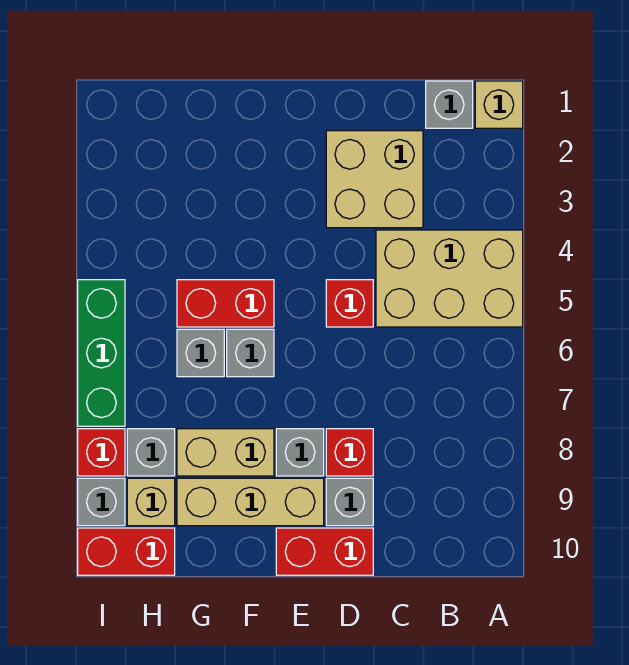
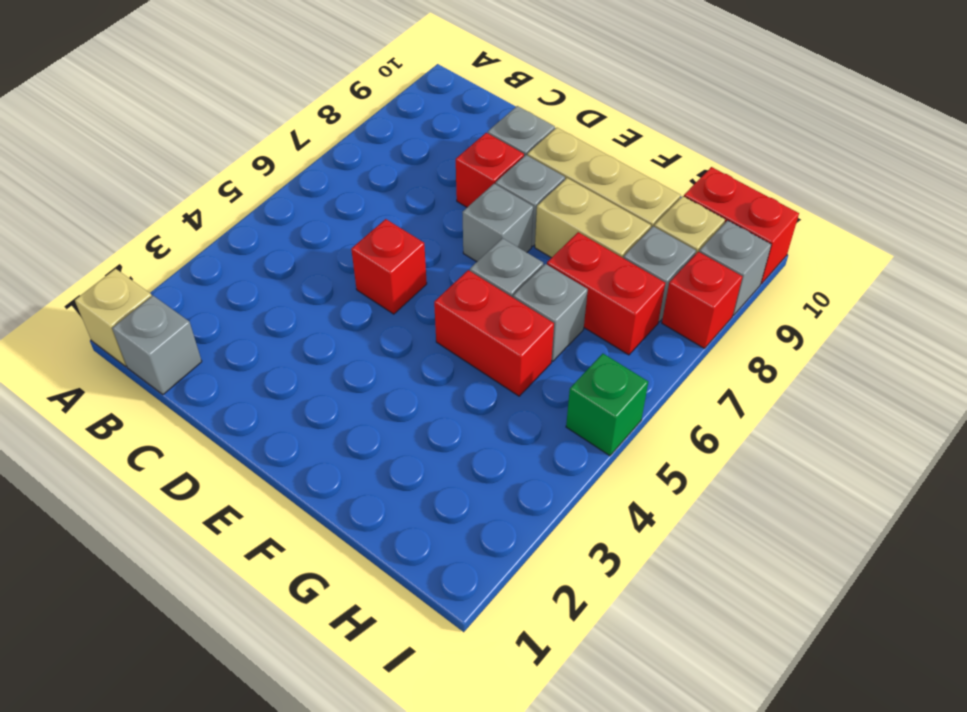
tan brick A4:C5 level 1 -> none
tan brick C2:D3 level 1 -> none
red brick D10:E10 level 1 -> red brick G7:H7 level 1
none -> grey brick E7 level 1
green brick I5:I7 level 1 -> green brick I5 level 1

